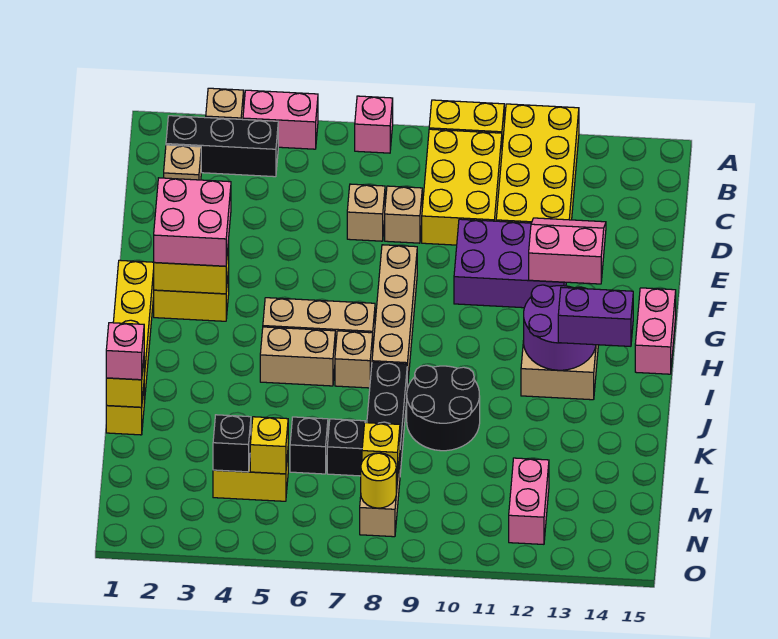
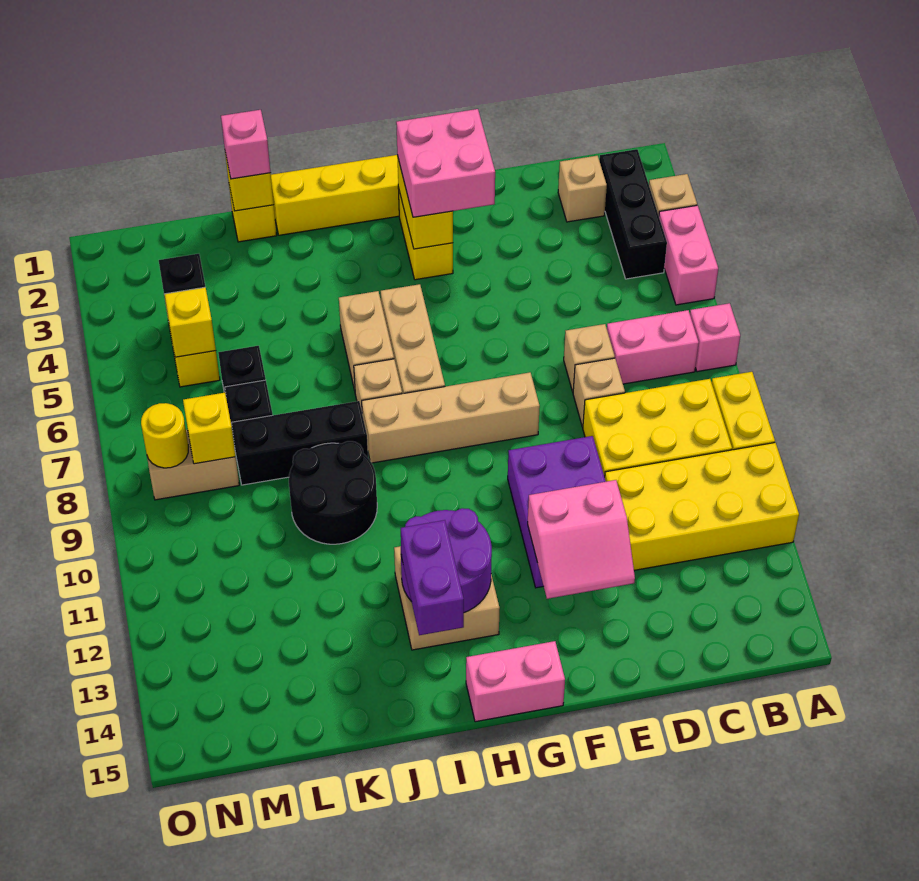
pink slope E12:F13 level 2 top F -> pink slope E12:F13 level 2 top 12
pink brick M12:N12 level 1 -> pink brick B7:C7 level 1

